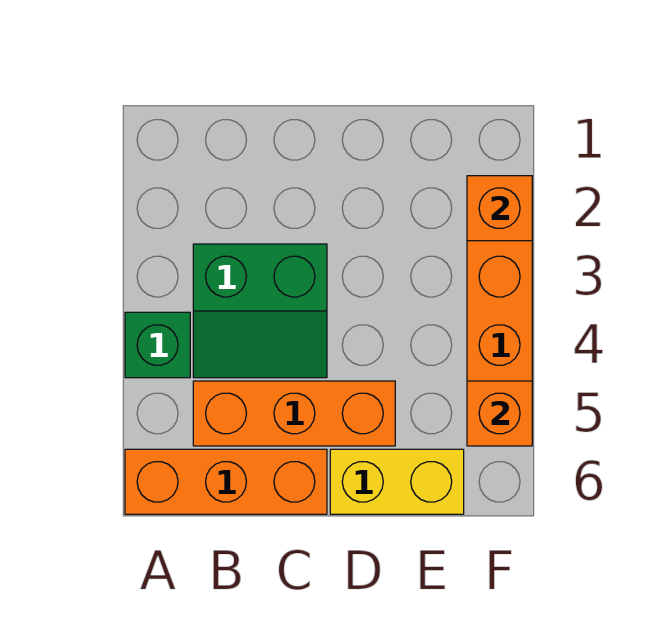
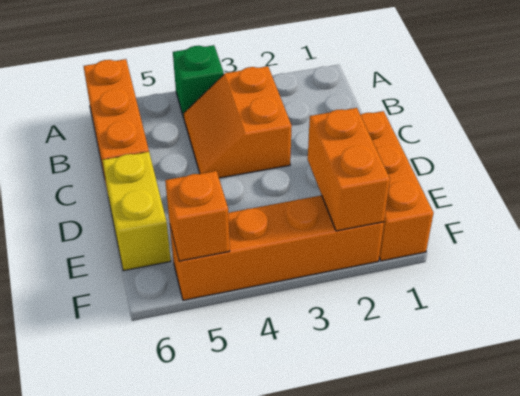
green slope B3:C4 level 1 top 3 -> orange slope B3:C4 level 1 top 3
orange brick B5:D5 level 1 -> orange brick D1:F1 level 1
orange brick F2 level 2 -> orange brick E2:F2 level 2

